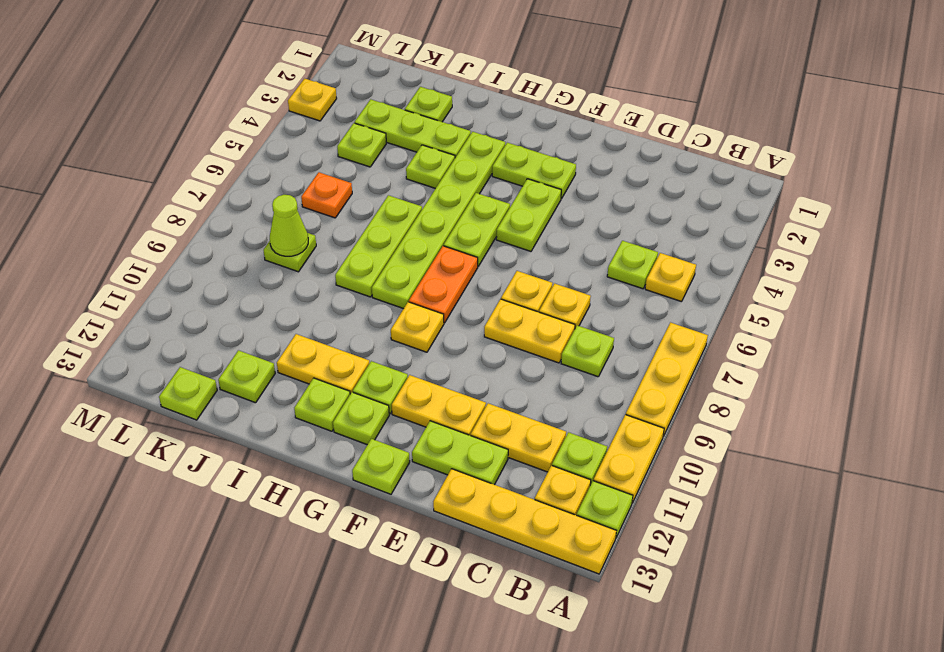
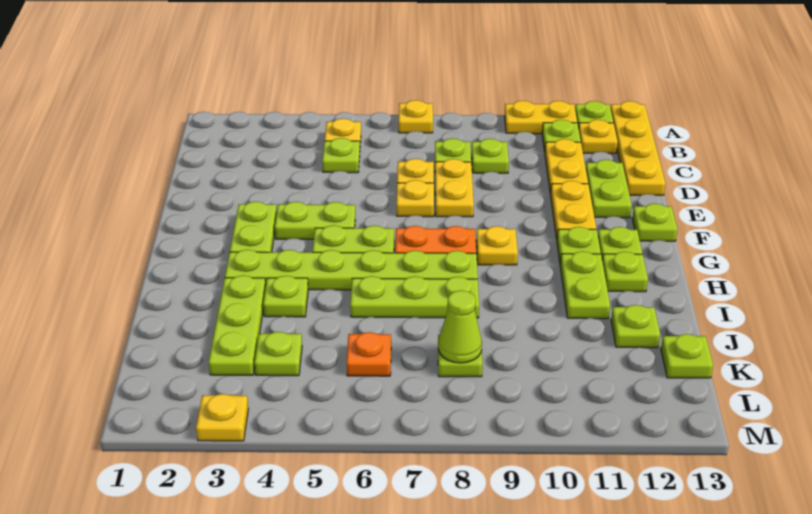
yellow plate A7:A9 level 1 -> yellow plate A7 level 1
yellow plate H11:I11 level 1 -> lime plate H11:I11 level 1
lime plate J2 level 1 -> lime plate C9 level 1

